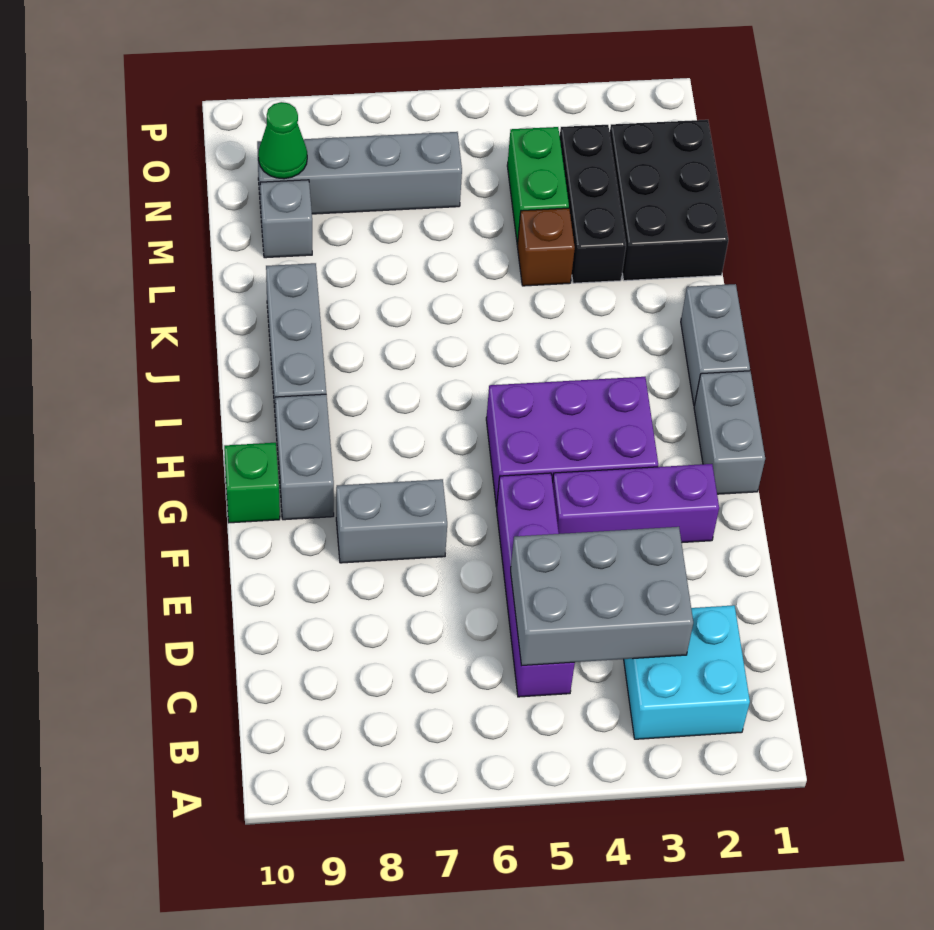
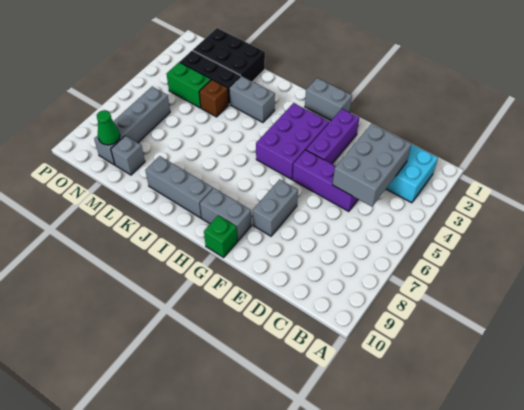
purple brick C5:F5 level 1 -> purple brick D5:F5 level 1
grey brick I1:J1 level 1 -> grey brick J3:K3 level 1

